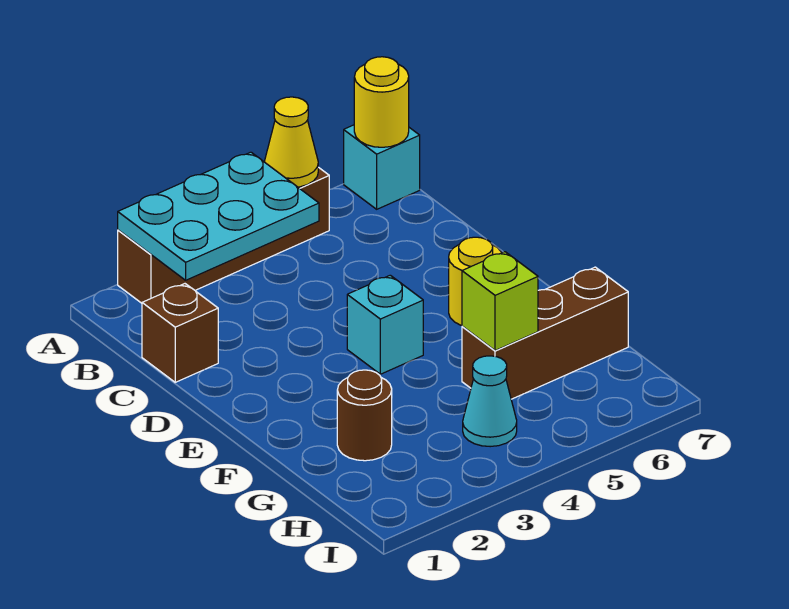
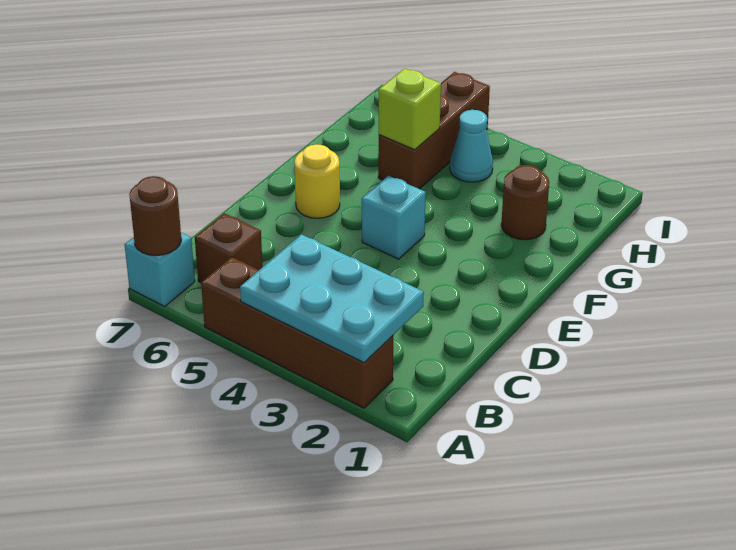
yellow cone A5 level 2 -> none
yellow round brick A7 level 2 -> brown round brick A7 level 2
brown brick C1 level 1 -> brown brick B6 level 1
brown brick G5:G7 level 1 -> brown brick G5:I5 level 1

